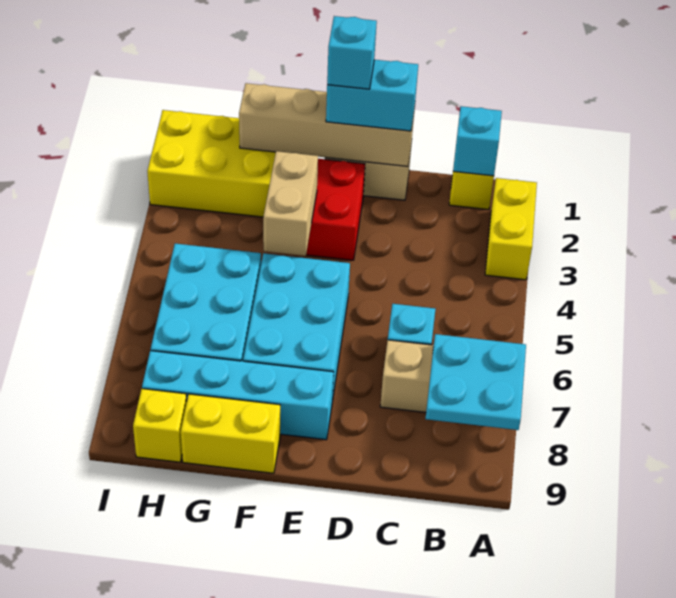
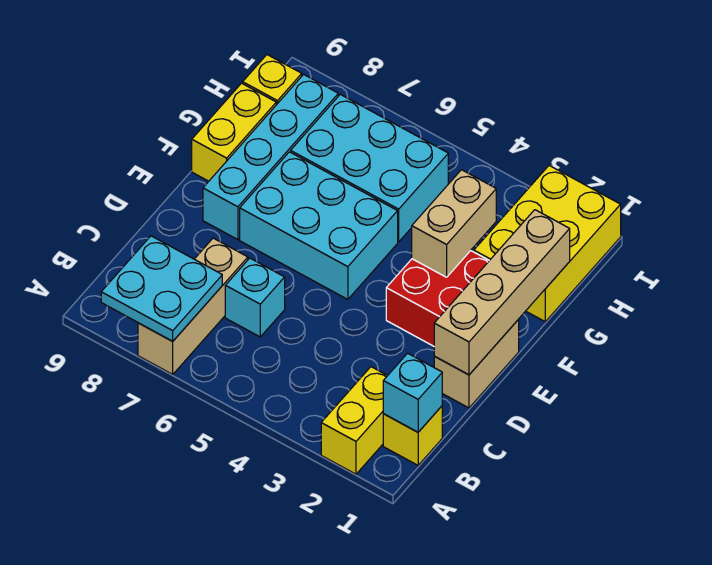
yellow brick A2:A3 level 1 -> yellow brick A2:B2 level 1
cyan brick D1:E1 level 3 -> none
cyan brick E1 level 4 -> none
tan brick F3:F4 level 2 -> tan brick F3:G3 level 2

